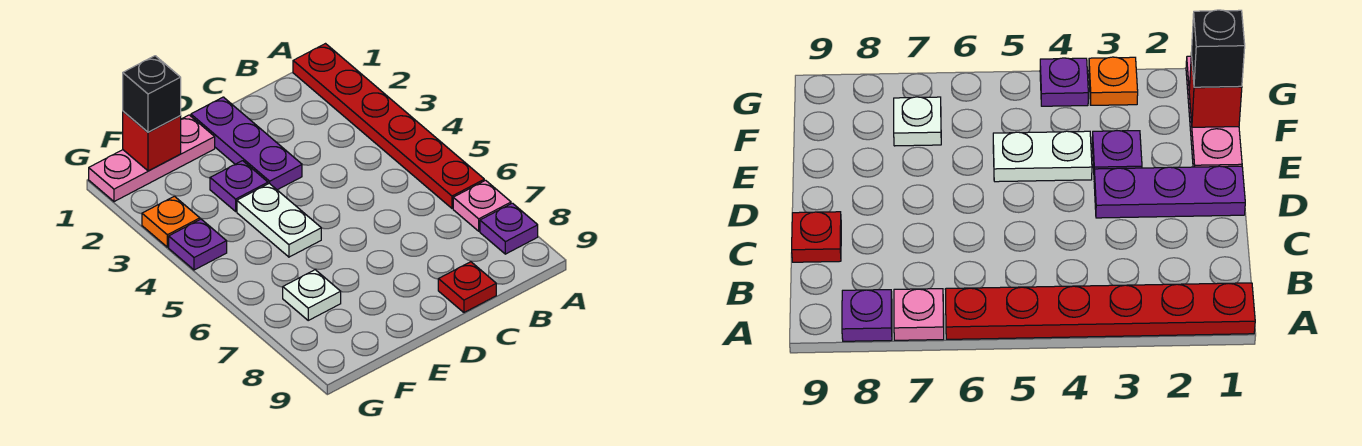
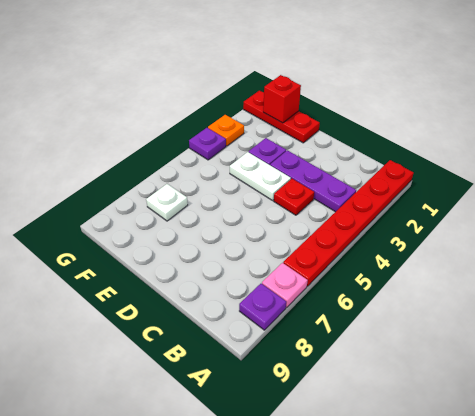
red plate C9 level 1 -> red plate C4 level 1
purple plate D1:D3 level 1 -> purple plate B3:D3 level 1
pink plate E1:G1 level 1 -> red plate E1:G1 level 1
white plate E4:E5 level 1 -> white plate D4:E4 level 1
black brick F1 level 3 -> none

